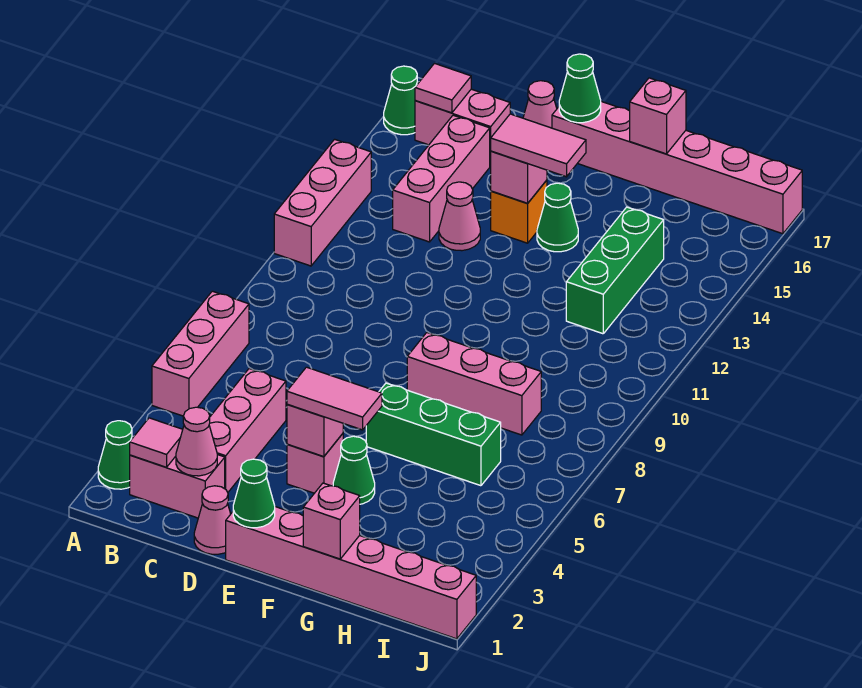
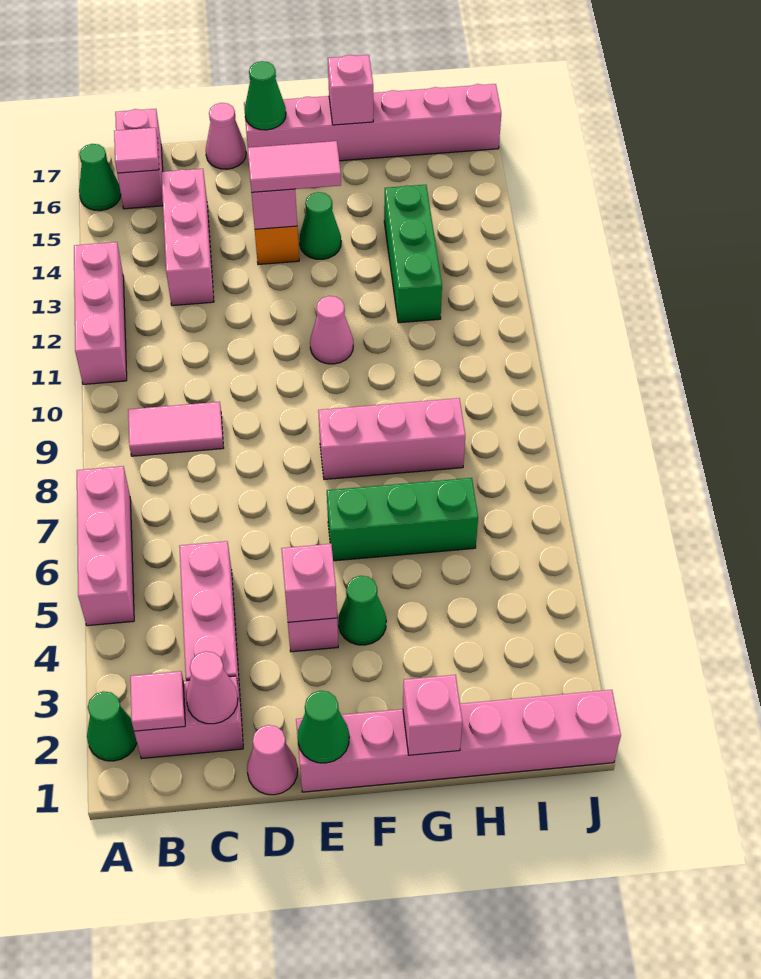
pink brick B16:C16 level 1 -> pink brick B16:B17 level 1
pink cone D13 level 1 -> pink cone F11 level 1
pink tile E4:F4 level 3 -> pink tile B9:C9 level 1

